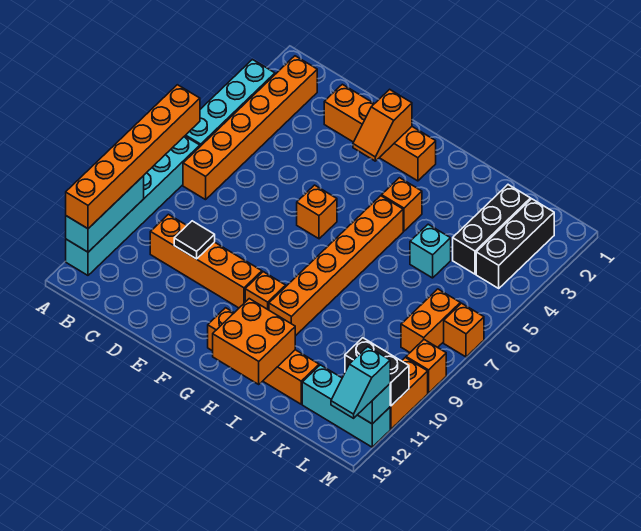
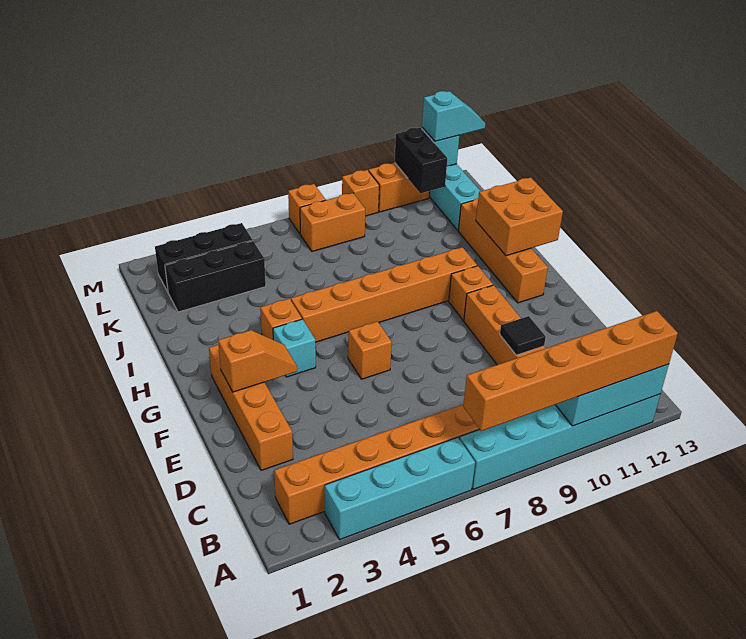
cyan brick J5 level 1 -> cyan brick G4 level 1

